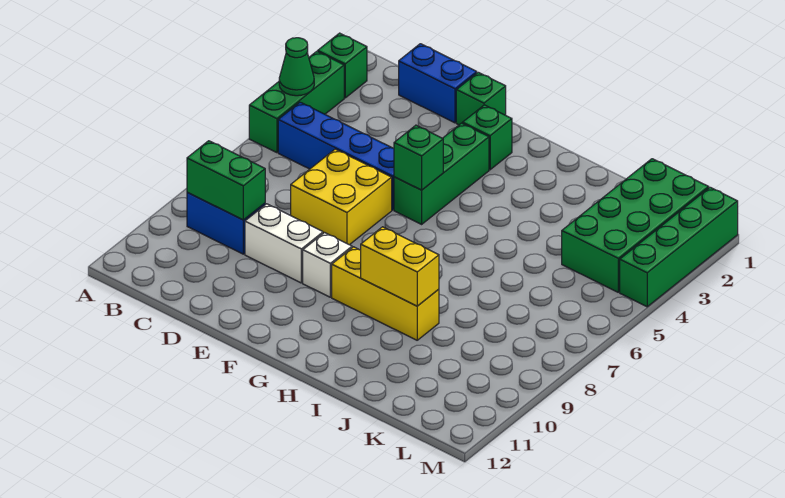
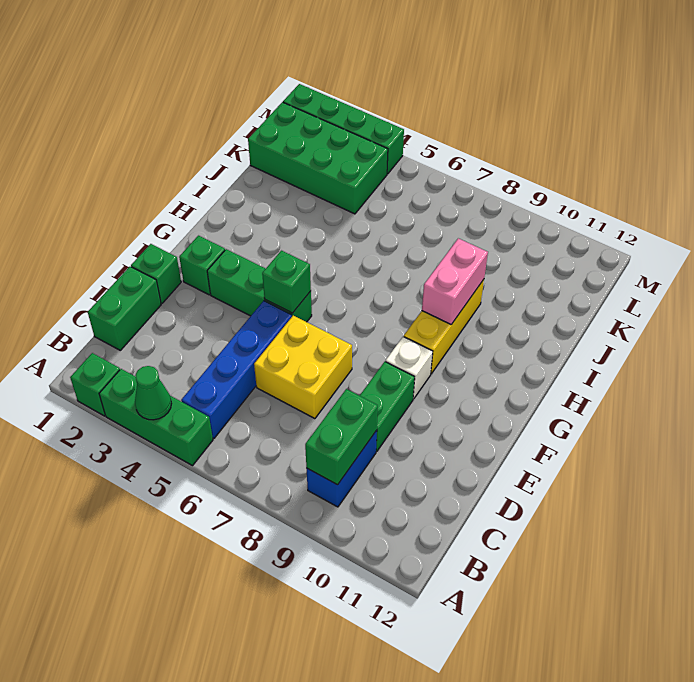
blue brick C1:D1 level 1 -> green brick C1:D1 level 1
white brick D9:E9 level 1 -> green brick D9:E9 level 1
yellow brick H9:I9 level 2 -> pink brick H9:I9 level 2

